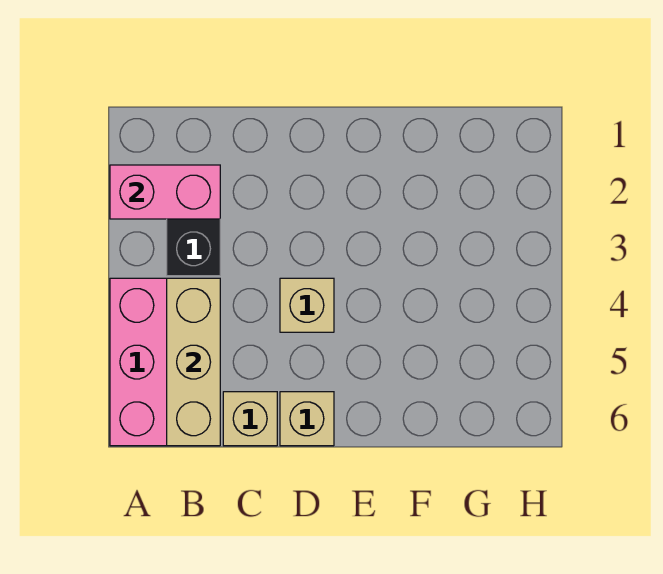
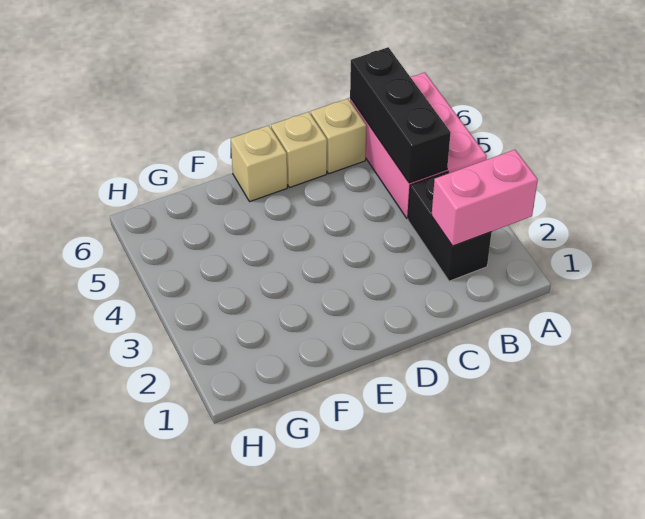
tan brick B4:B6 level 2 -> black brick B4:B6 level 2
tan brick D4 level 1 -> tan brick E6 level 1

